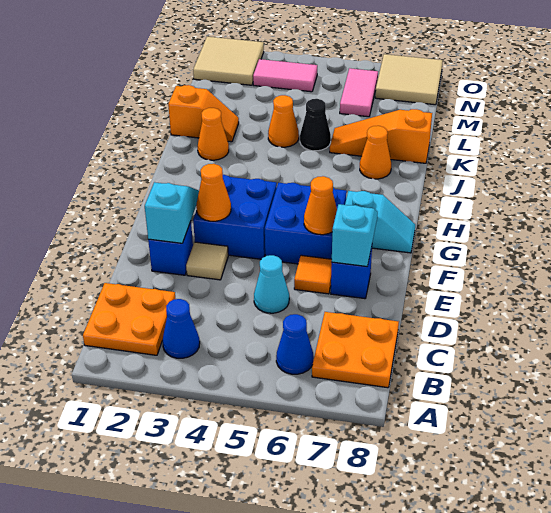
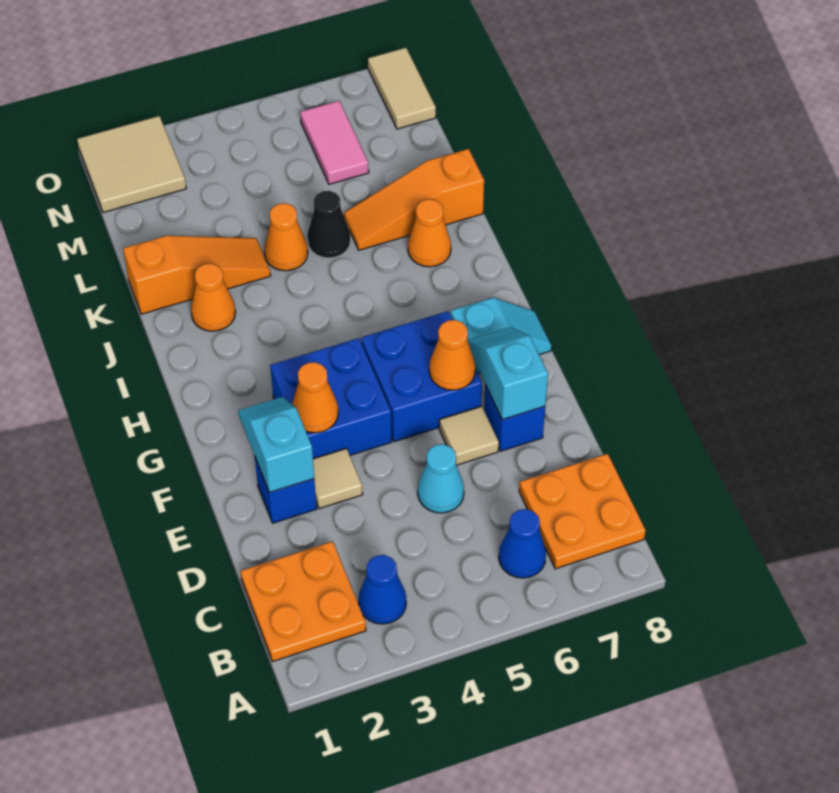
orange tile E6 level 1 -> tan tile E6 level 1
orange slope K1:K2 level 1 top 1 -> orange slope K1:K3 level 1 top 1
pink tile N3:N4 level 1 -> none
tan tile N7:O8 level 1 -> tan tile N8:O8 level 1

